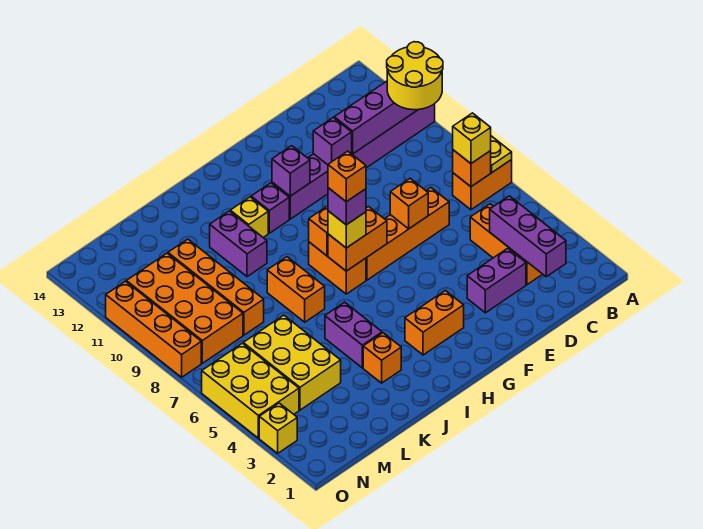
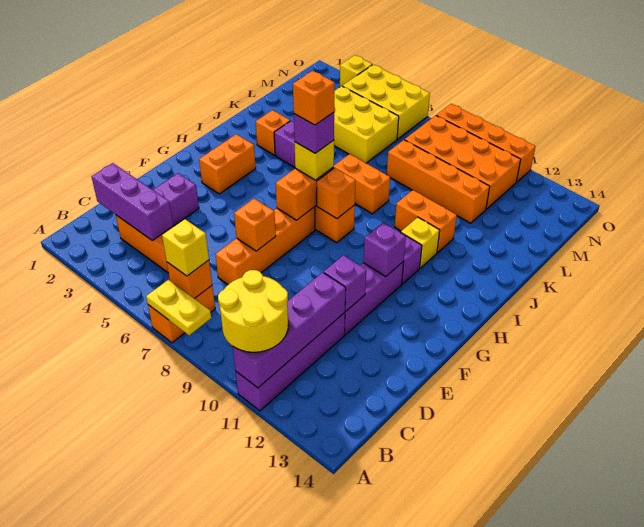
purple brick J10:J11 level 1 -> orange brick J10:J11 level 1

